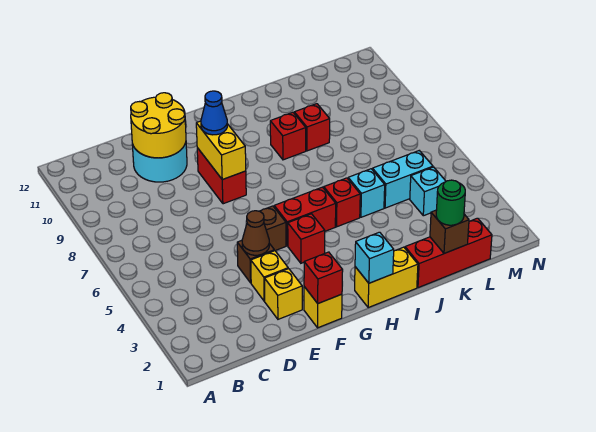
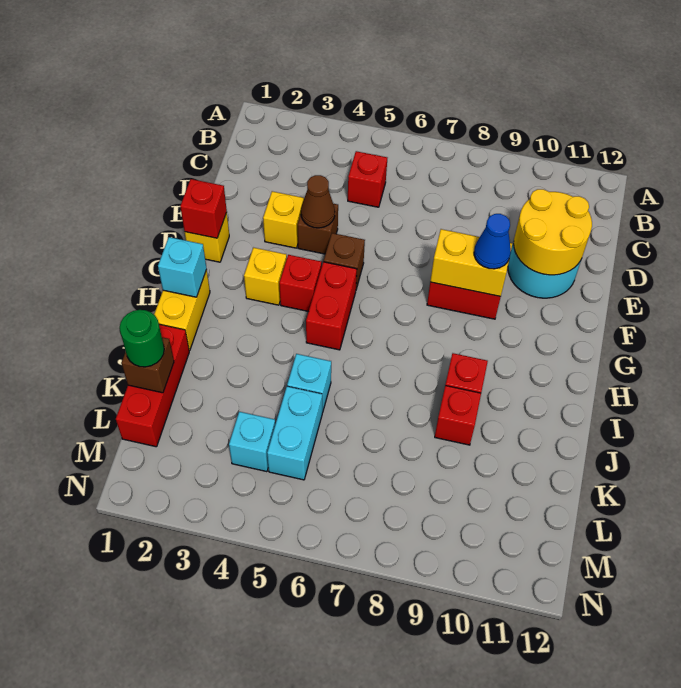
yellow brick E2 level 1 -> yellow brick G3 level 1
red brick I5 level 1 -> red brick C5 level 1

